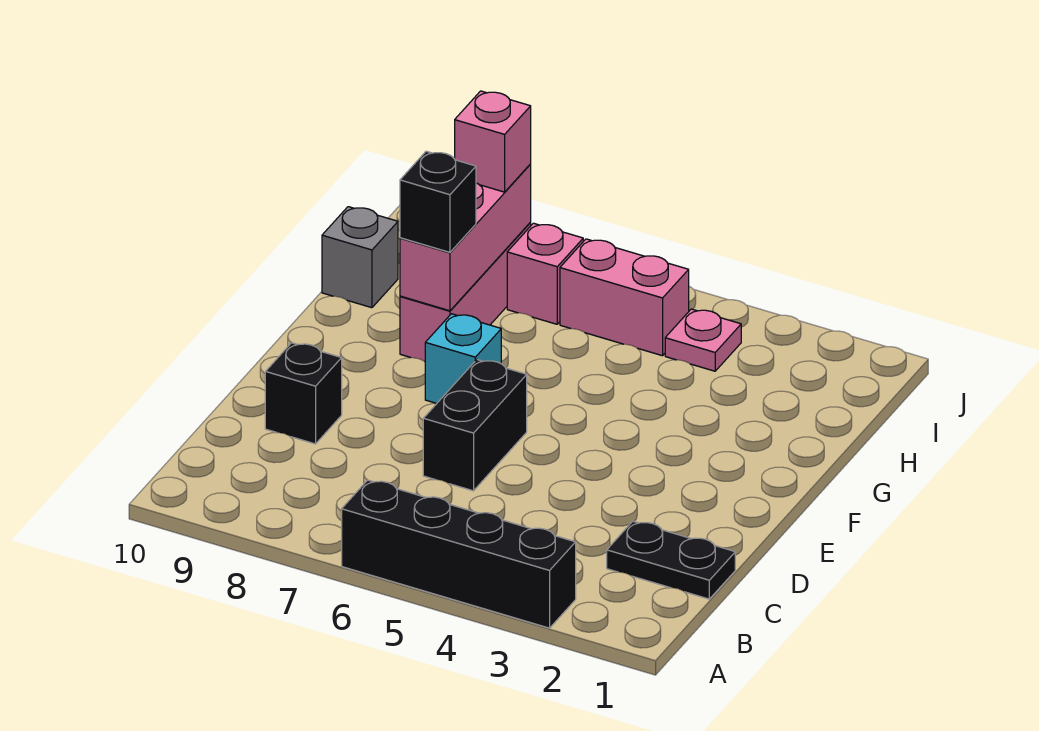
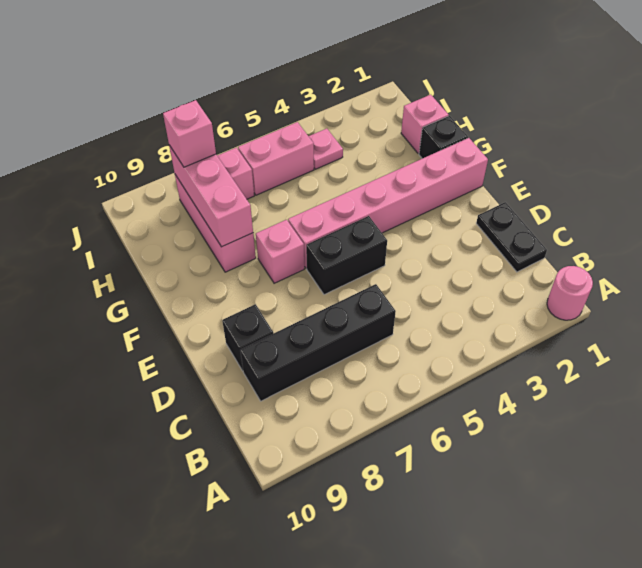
none -> pink round brick A1 level 1
black brick A3:A6 level 1 -> black brick C6:C9 level 1
black plate C1:C2 level 1 -> black plate C1:D1 level 1
black brick D6:E6 level 1 -> black brick E5:E6 level 1
none -> pink brick F1:F6 level 1
cyan brick F7 level 1 -> pink brick F7 level 1
black brick G8 level 3 -> black brick G1 level 1
none -> pink brick H1 level 1
grey brick H10 level 1 -> none

